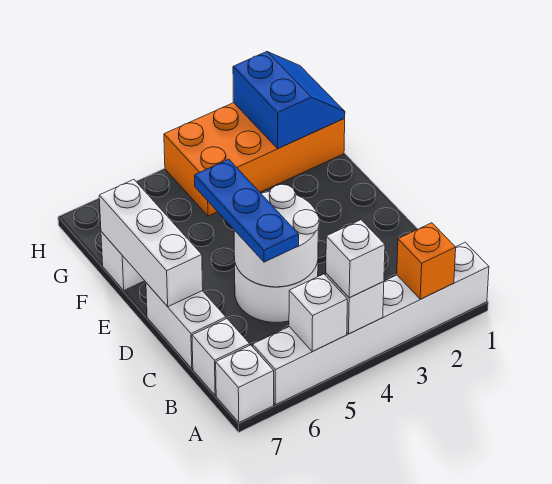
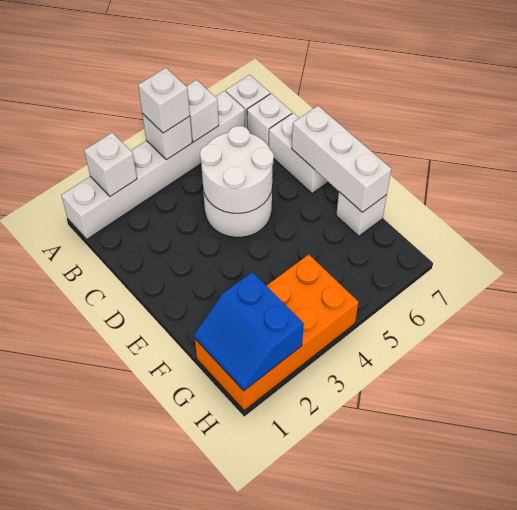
orange brick A2 level 2 -> white brick A2 level 2
blue plate C5:E5 level 3 -> none

